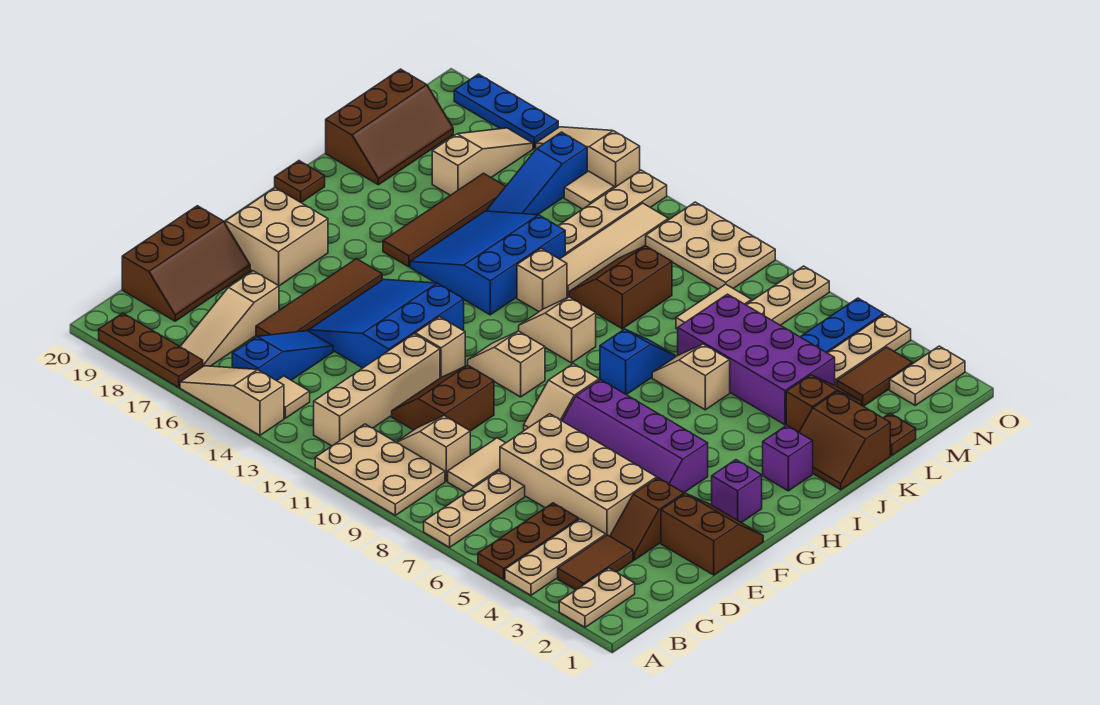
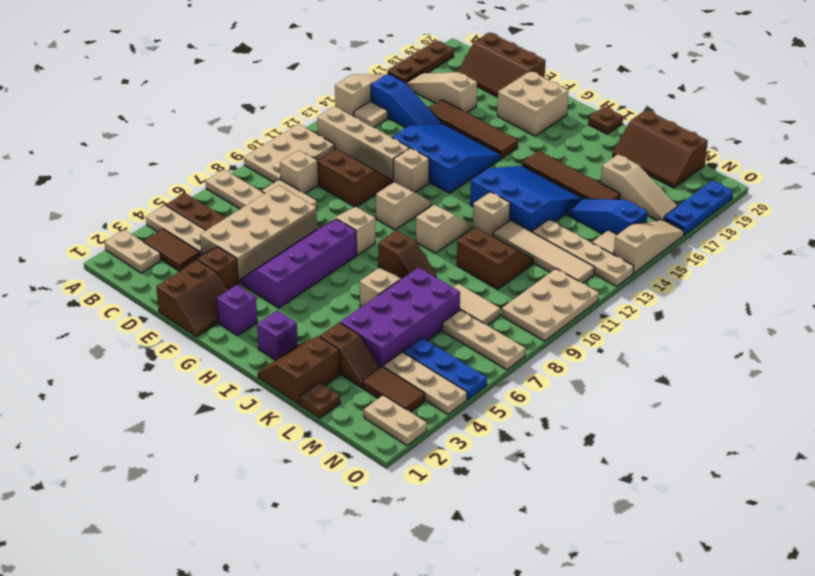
blue slope I8:J8 level 1 top I -> brown slope I8:J8 level 1 top I

